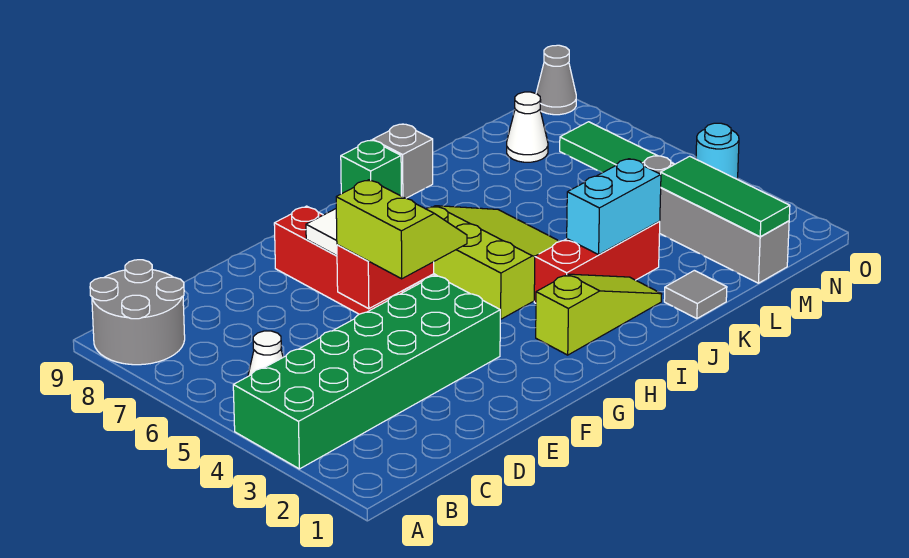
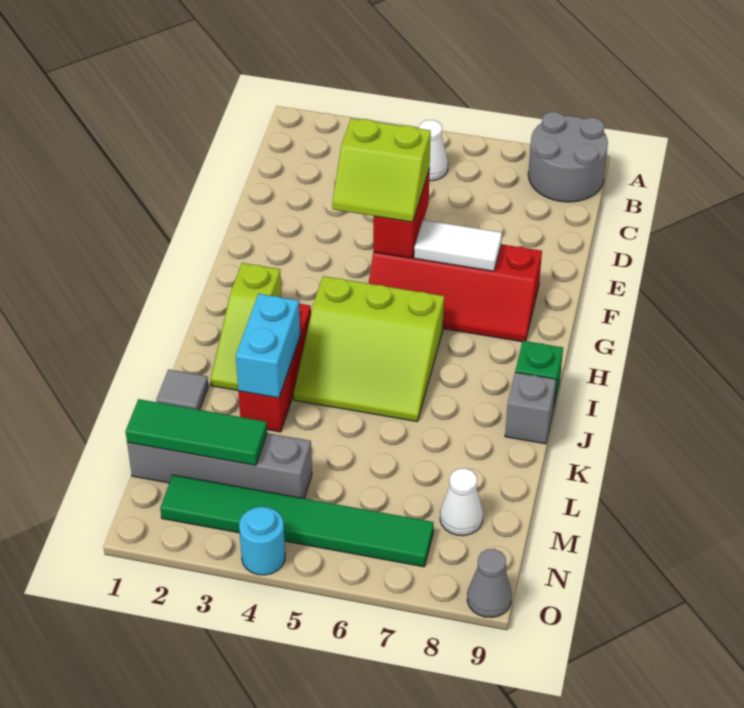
green brick A3:F4 level 1 -> none

